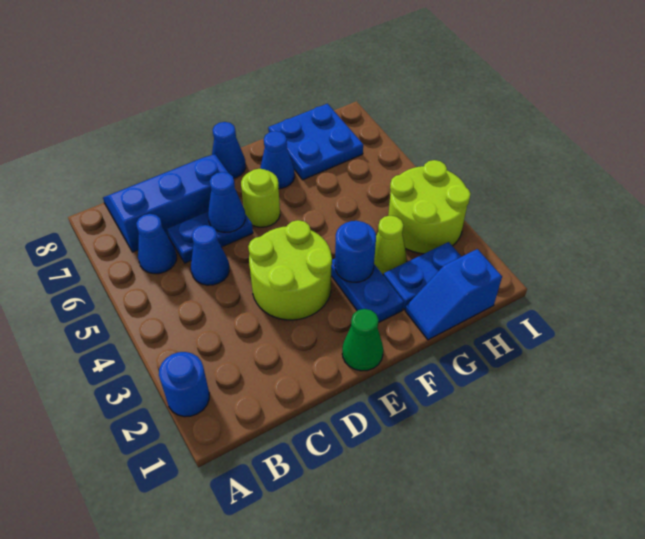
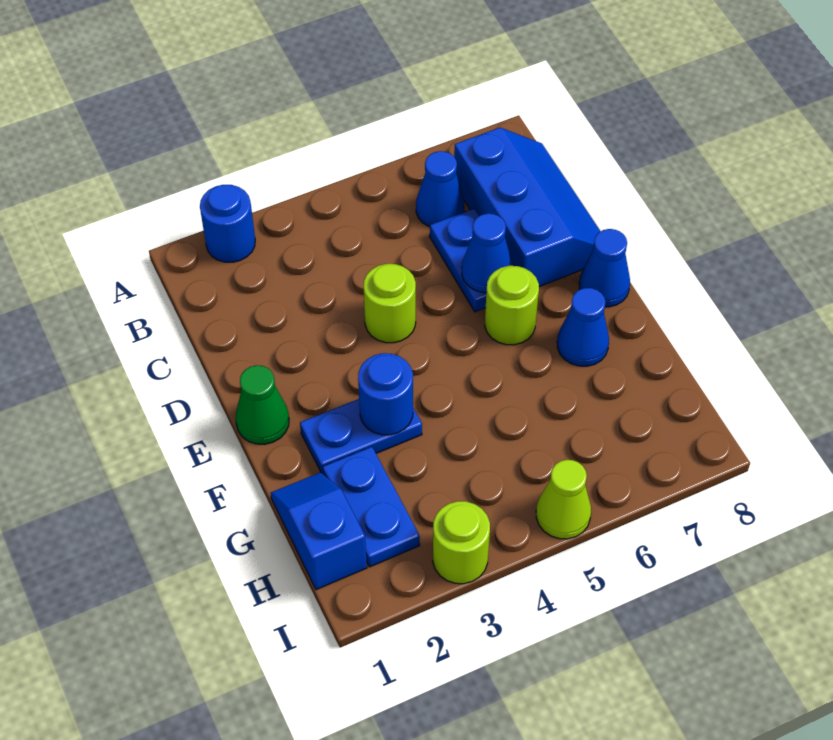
blue cone C5 level 1 -> none
lime round brick D3:E4 level 1 -> lime round brick D4 level 1
lime cone G3 level 1 -> lime cone I5 level 1
blue plate G7:H8 level 1 -> none
lime round brick H3:I4 level 1 -> lime round brick I3 level 1

